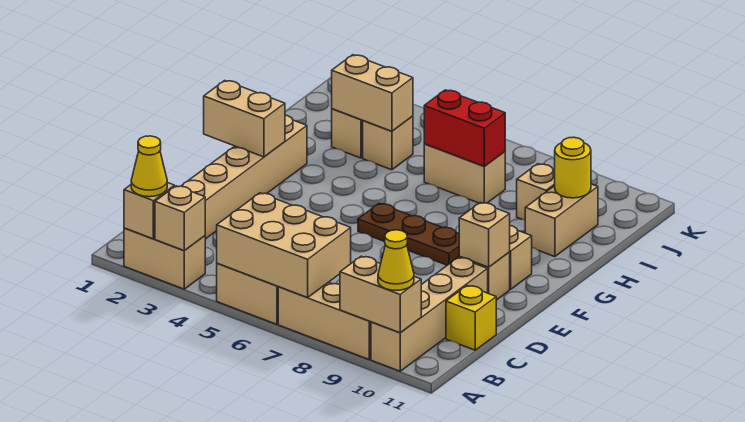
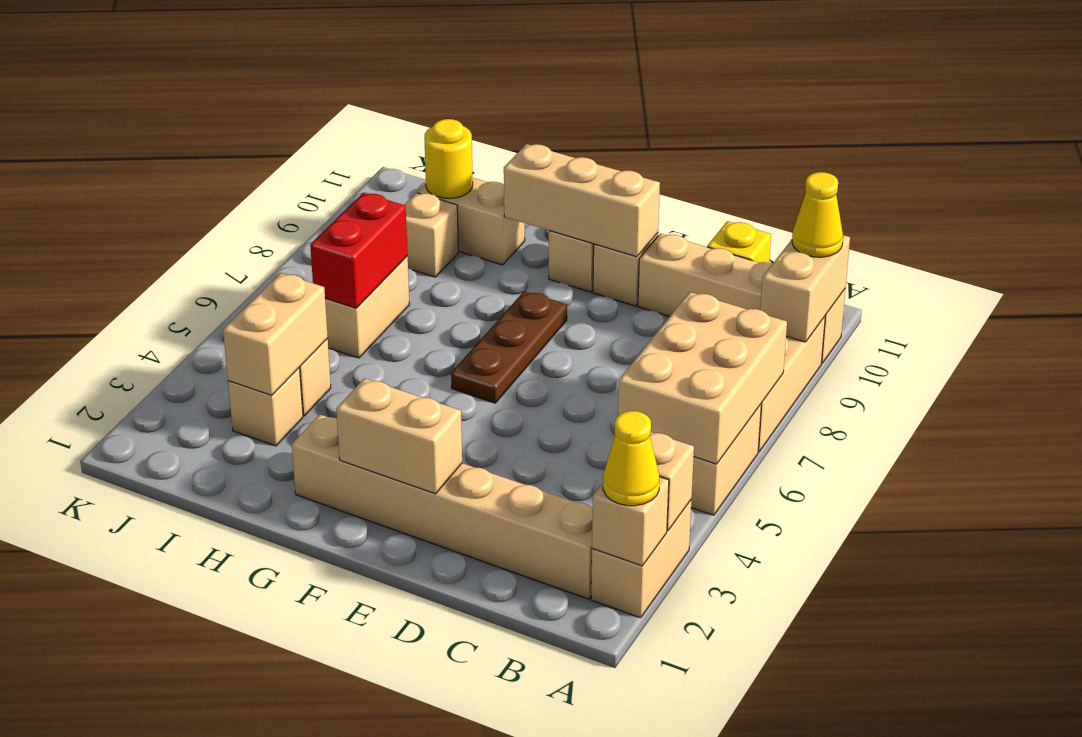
tan brick E10 level 2 -> tan brick E10:G10 level 2
tan brick F1:F2 level 2 -> tan brick E2:F2 level 2

